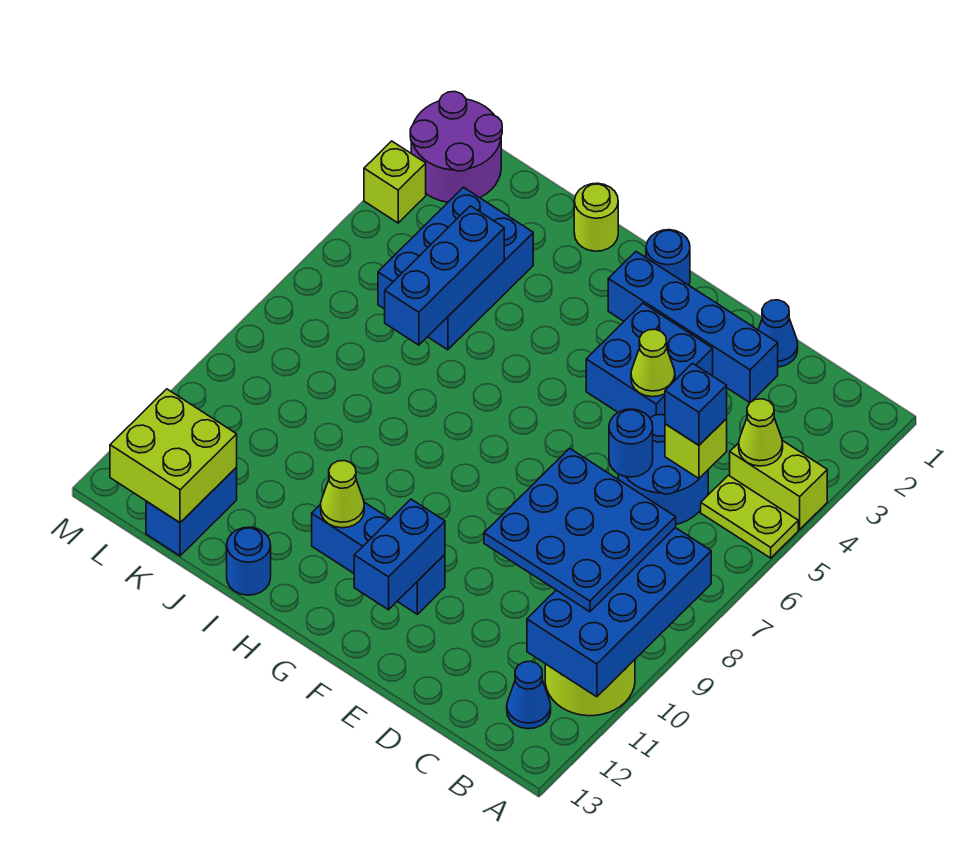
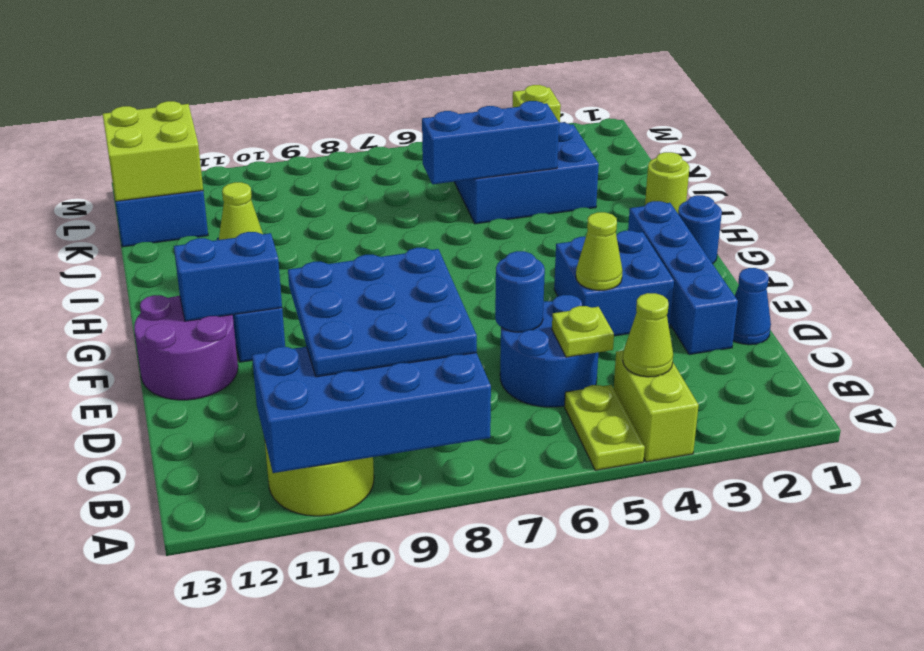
blue cone B12 level 1 -> none
lime brick C5 level 2 -> lime plate C5 level 2
blue brick C5 level 3 -> none
blue round brick I13 level 1 -> none
purple round brick L1:M2 level 1 -> purple round brick E12:F13 level 1

